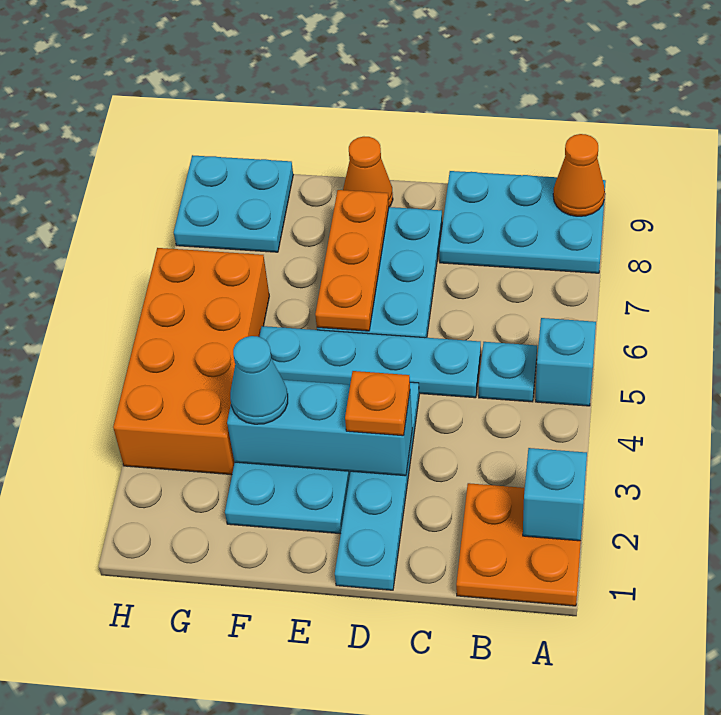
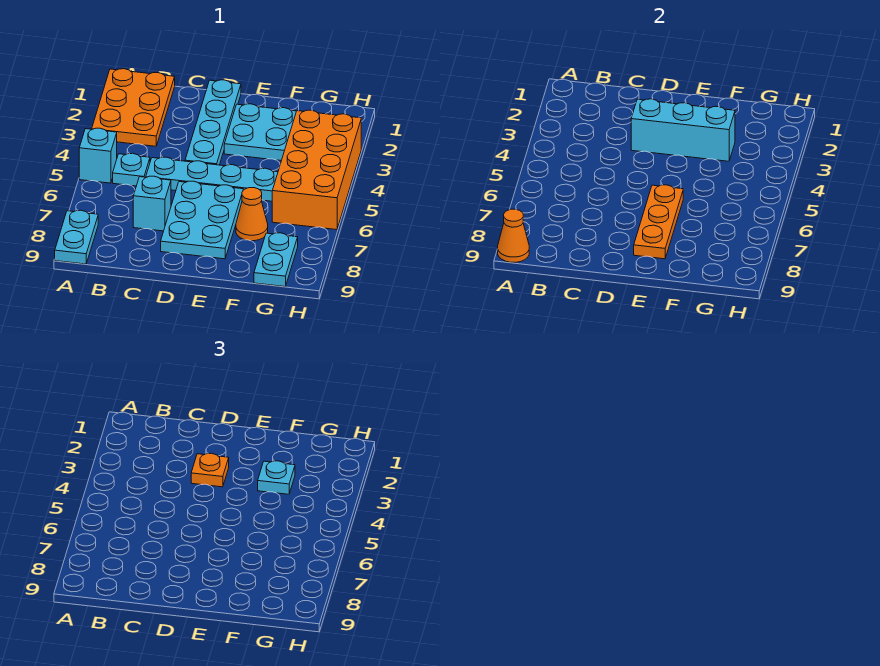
orange plate A1:B2 level 1 -> orange plate A1:B3 level 1
cyan brick A2 level 2 -> cyan brick C7 level 1
cyan plate A8:C9 level 1 -> cyan plate A8:A9 level 1
orange cone E9 level 1 -> orange cone F7 level 1
cyan cone F3 level 3 -> cyan plate F3 level 3
cyan plate G8:H9 level 1 -> cyan plate G8:G9 level 1

